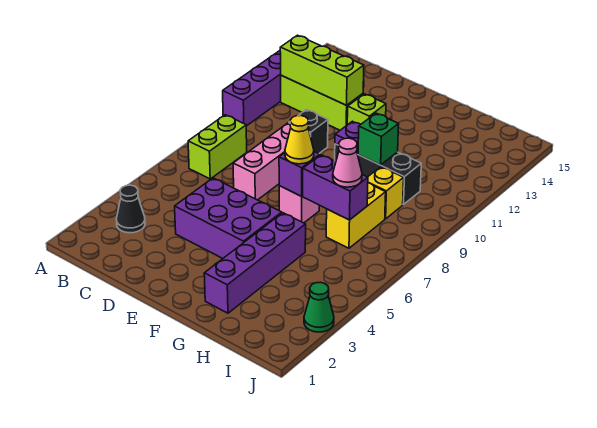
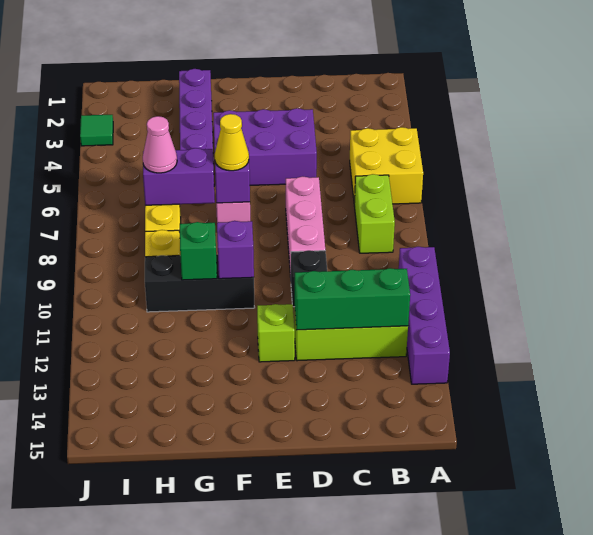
none -> yellow brick A5:B6 level 1
black cone B3 level 1 -> none
lime brick B12:D12 level 2 -> green brick B12:D12 level 2
purple plate F10 level 2 -> purple brick F10 level 2
green cone J3 level 1 -> green tile J3 level 1

